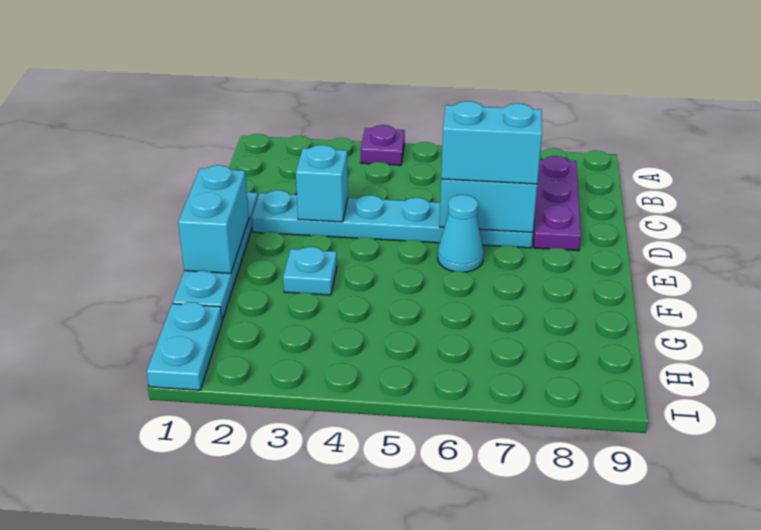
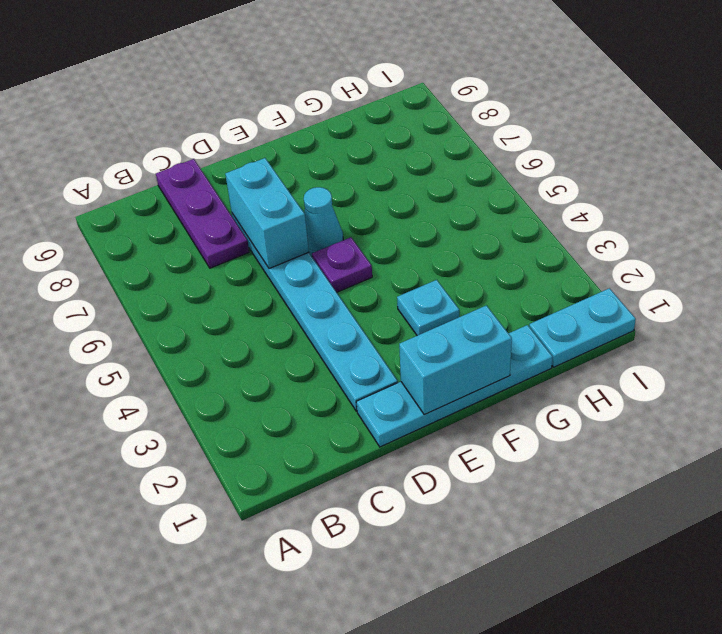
purple plate A4 level 1 -> purple plate E5 level 1
purple plate B8:D8 level 1 -> purple plate C7:C9 level 1
cyan brick D3 level 2 -> none
cyan brick D6:D7 level 3 -> none

